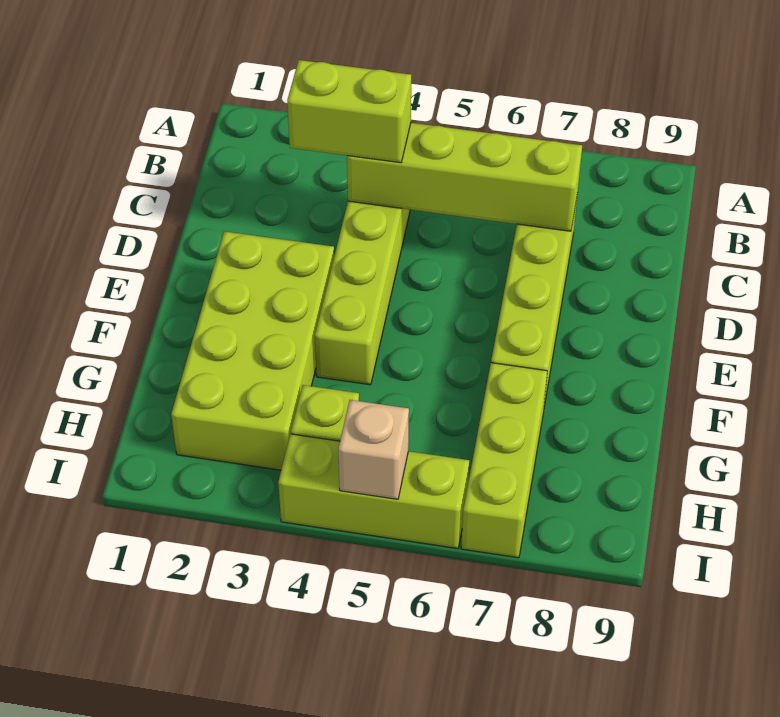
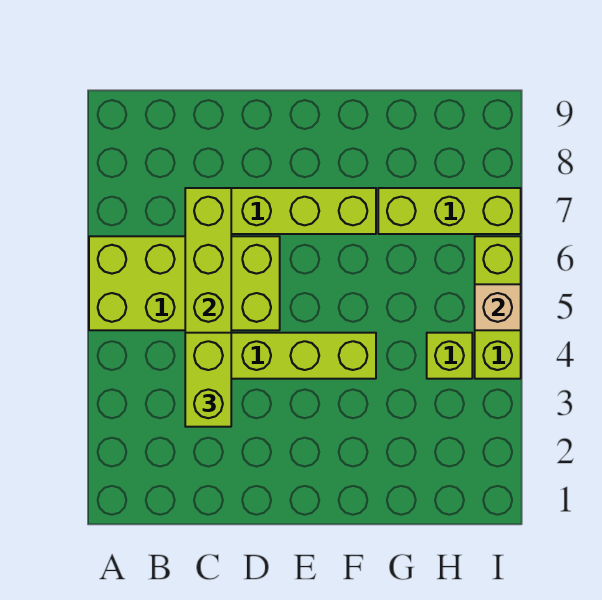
lime brick E2:H3 level 1 -> lime brick A5:D6 level 1

